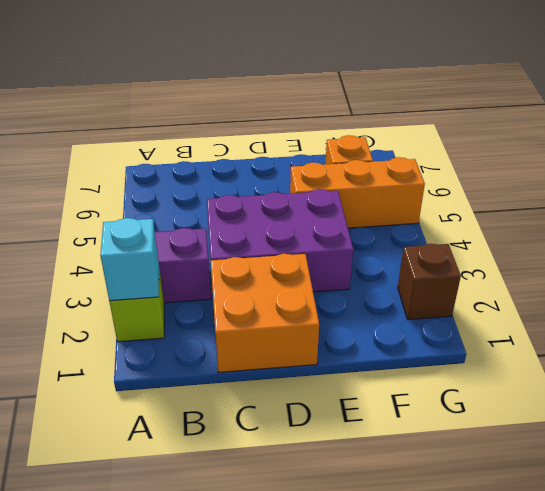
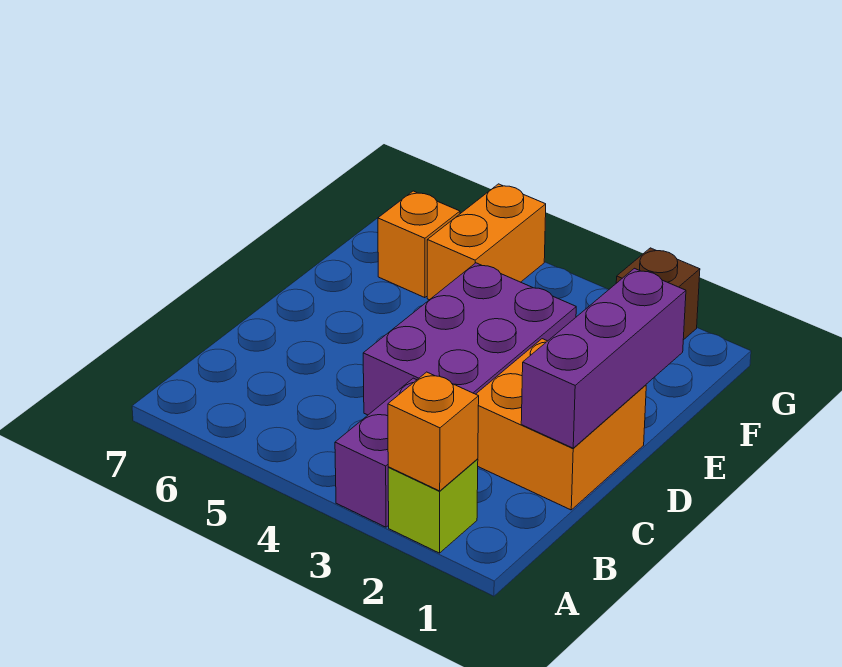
cyan brick A2 level 2 -> orange brick A2 level 2
none -> purple brick C1:E1 level 2
orange brick E5:G5 level 1 -> orange brick F5:G5 level 1

